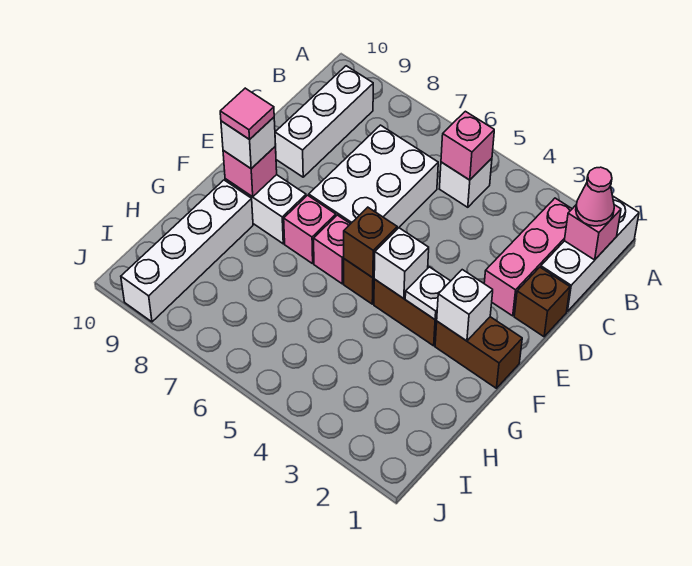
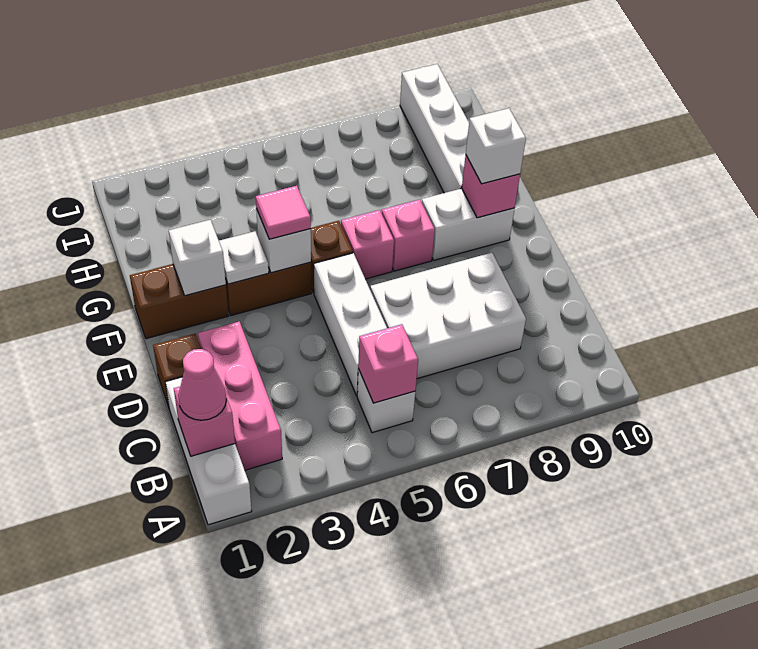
white brick B9:D9 level 1 -> white brick C5:E5 level 1
white brick C6:E7 level 1 -> white brick C6:D8 level 1
brown brick F5 level 2 -> none
pink tile F9 level 4 -> pink tile F4 level 3

